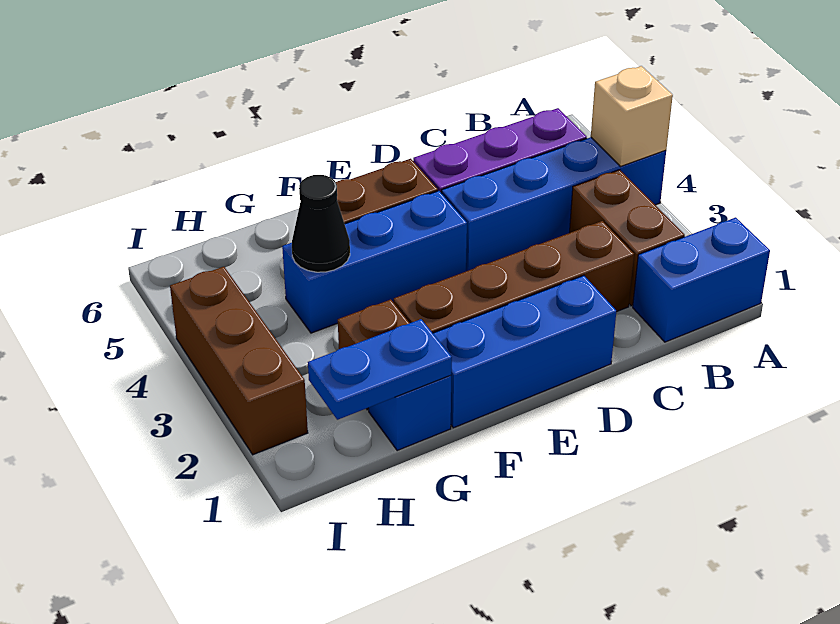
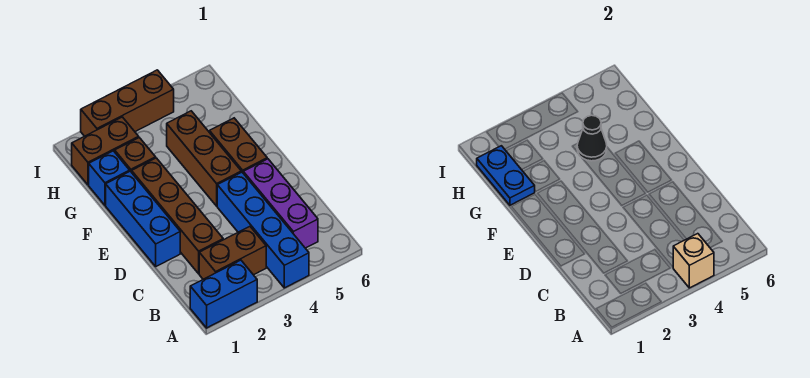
blue brick A1:B1 level 1 -> blue brick A1:A2 level 1
blue brick E4:G4 level 1 -> brown brick E4:G4 level 1
none -> brown brick H1:H2 level 1

